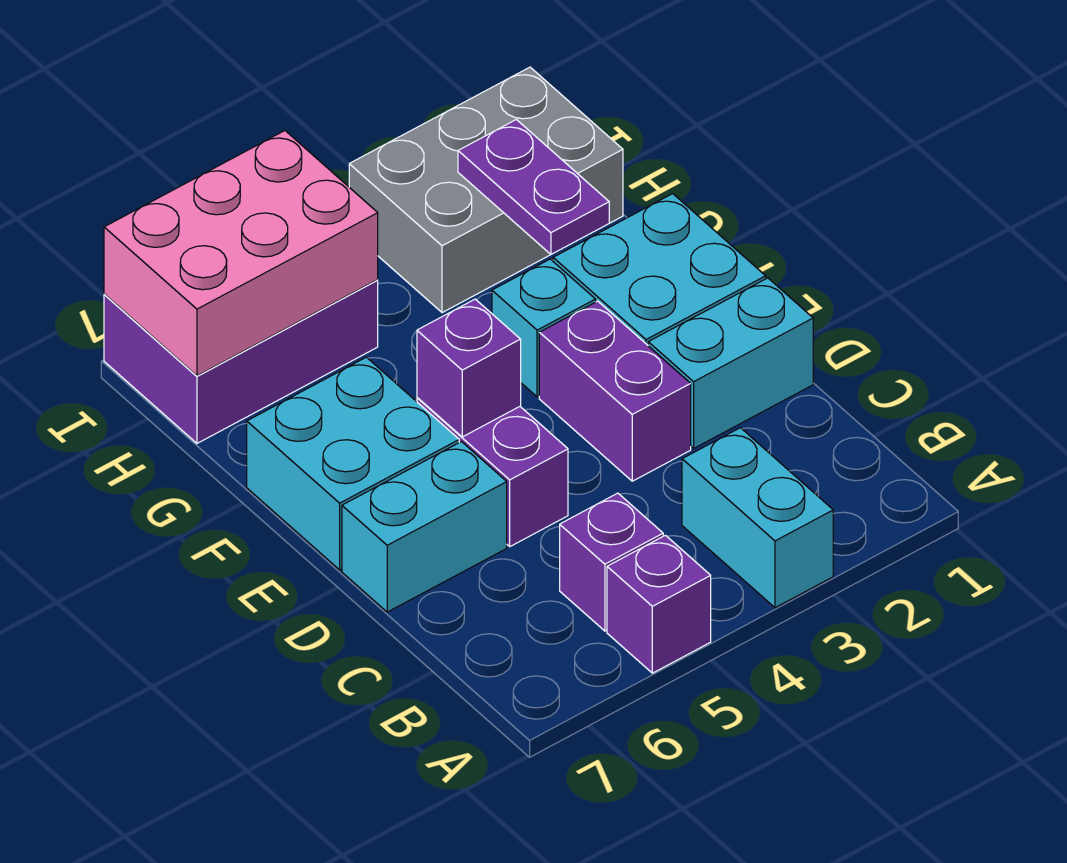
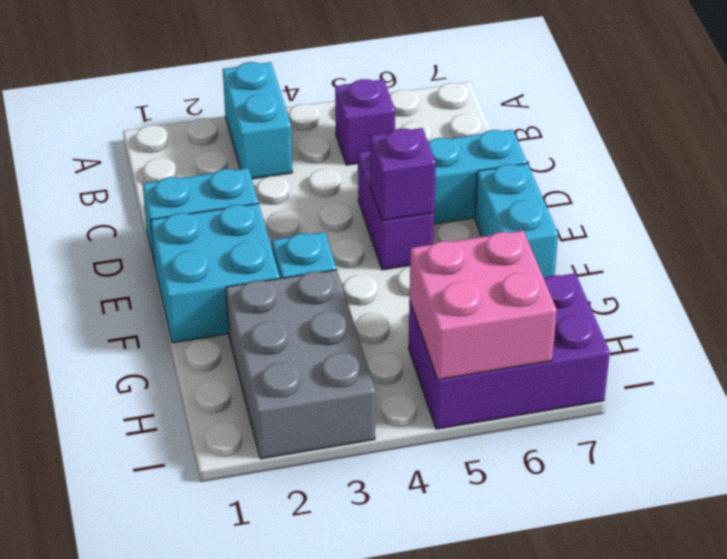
purple brick A5 level 1 -> none
purple brick D3:E3 level 1 -> none
cyan brick E6:F7 level 1 -> cyan brick E7:F7 level 1
purple plate G2:H2 level 2 -> none
grey brick H1:I3 level 1 -> grey brick G2:I3 level 1
pink brick H5:I7 level 2 -> pink brick H5:I6 level 2

